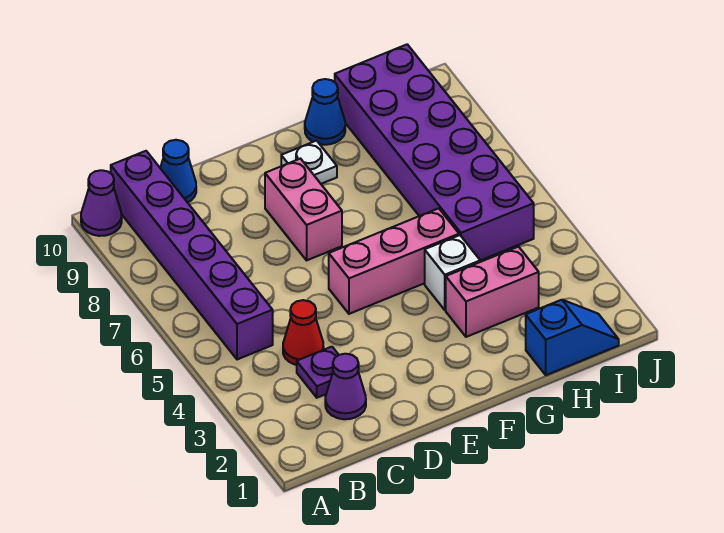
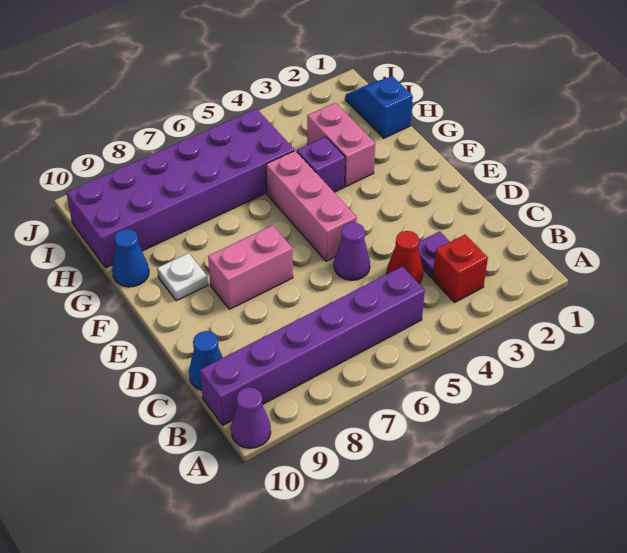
none -> red brick B3 level 1
purple cone C2 level 1 -> purple cone D5 level 1
white brick G4 level 1 -> purple brick G4 level 1

